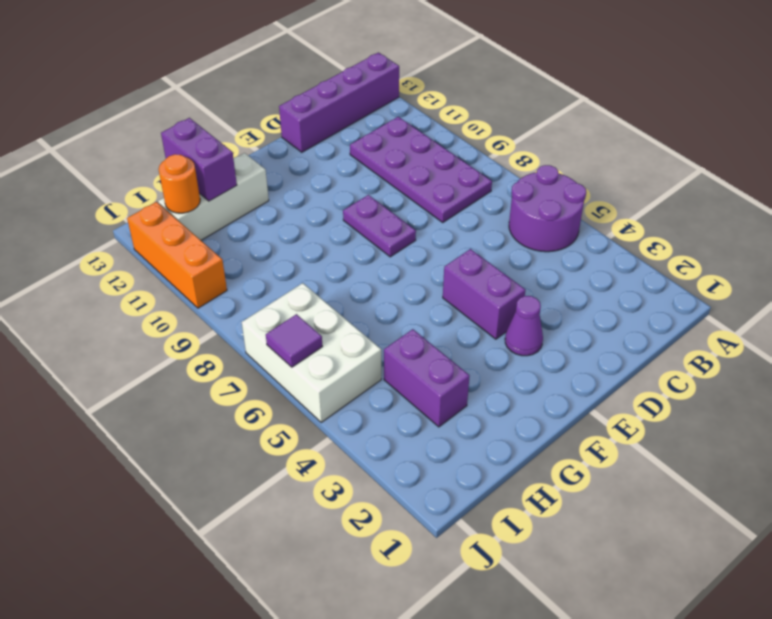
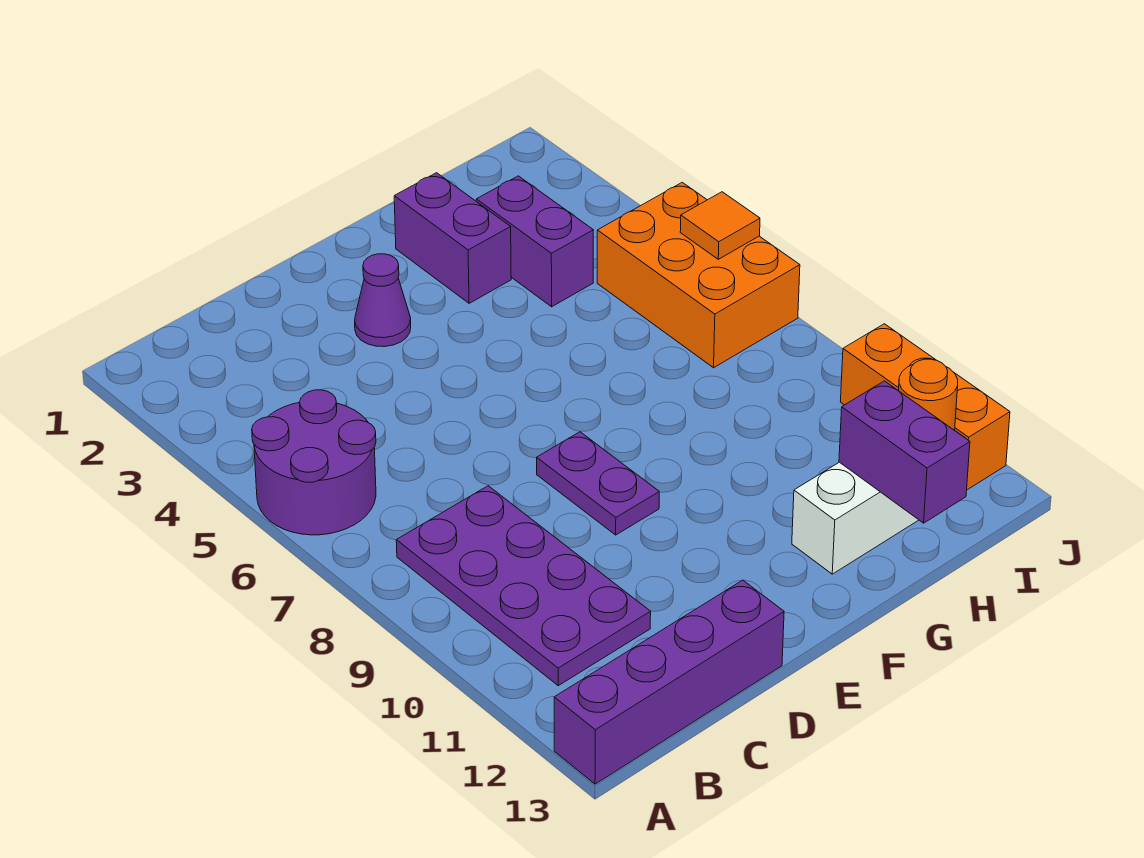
purple brick E4:E5 level 1 -> purple brick G2:G3 level 1
white brick I5:J7 level 1 -> orange brick I5:J7 level 1
purple tile J6 level 2 -> orange tile J6 level 2

